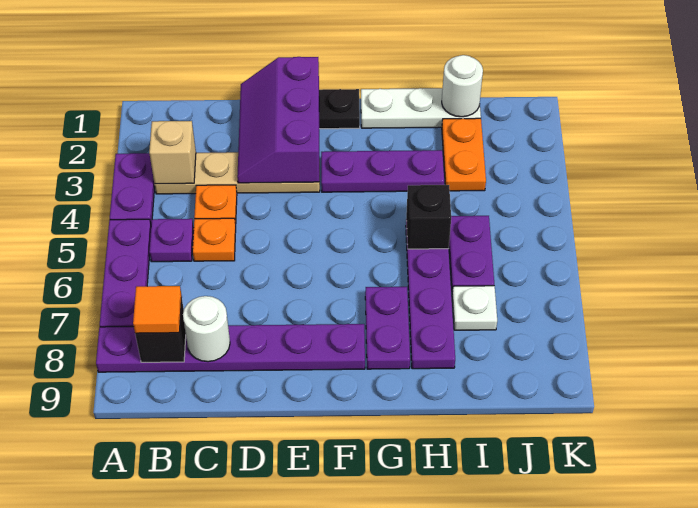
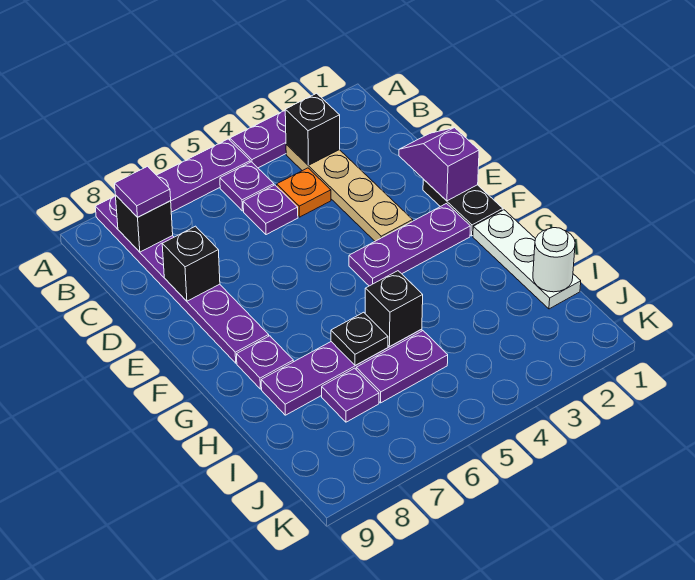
tan brick B3 level 2 -> black brick B3 level 2
orange tile B8 level 3 -> purple tile B8 level 3
orange plate C5 level 1 -> purple plate C5 level 1
white round brick C8 level 2 -> none
purple slope D1:E3 level 2 top E -> purple slope D1:E1 level 2 top E
none -> black brick D8 level 2
purple plate F3:H3 level 1 -> purple plate F2:F4 level 1
purple plate G7:G8 level 1 -> purple plate G8 level 1
none -> black plate H6 level 2
orange plate I2:I3 level 1 -> none
white plate I7 level 1 -> purple plate I7 level 1

